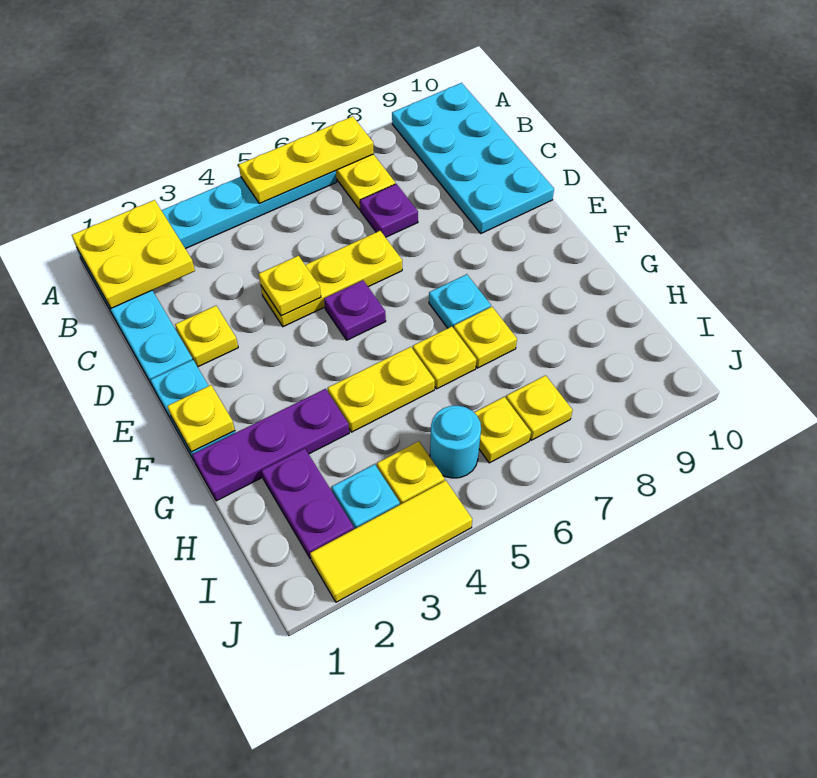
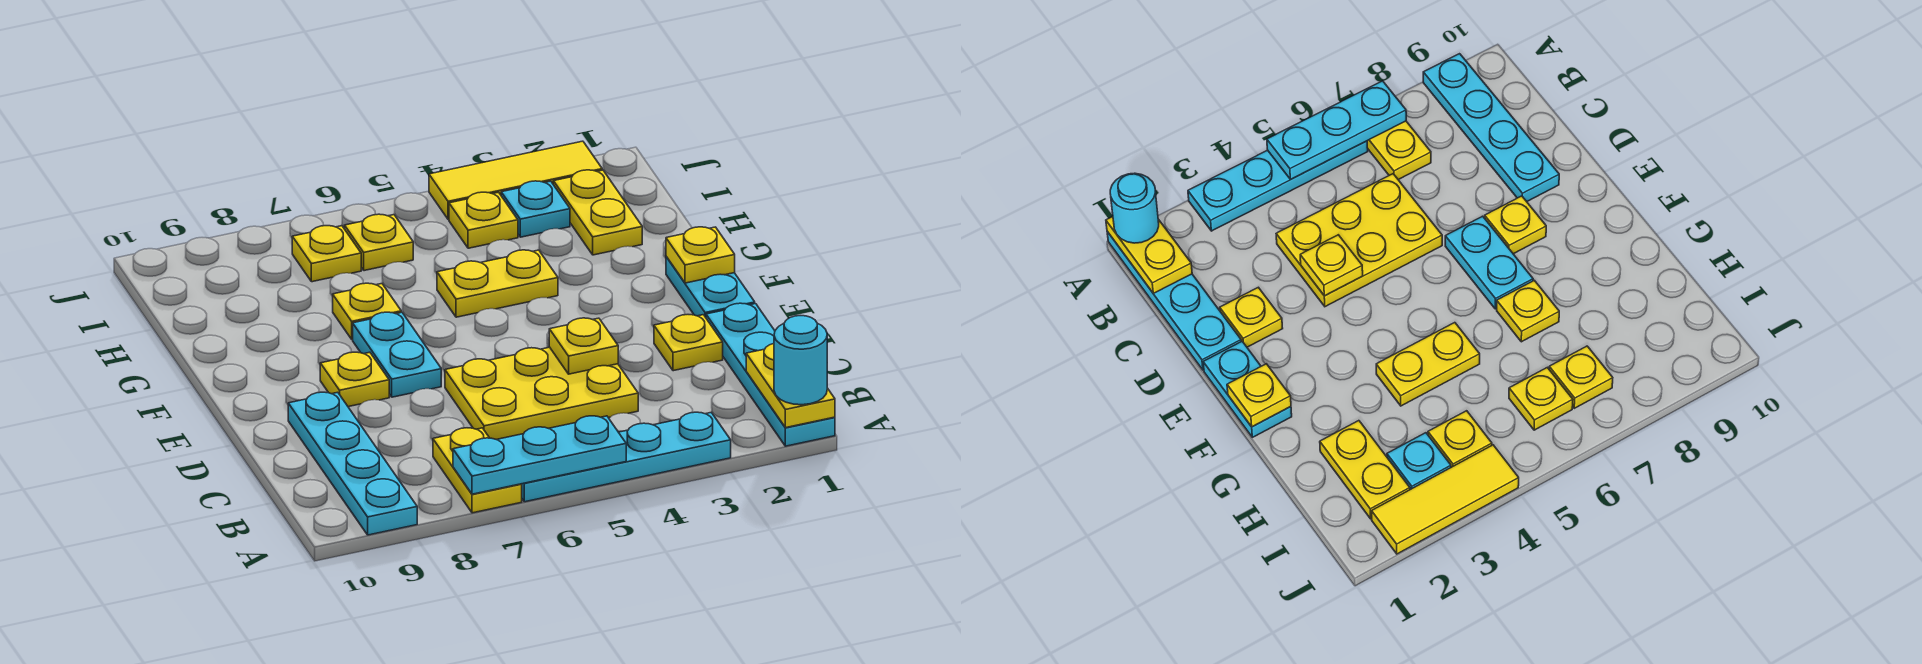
yellow plate A1:B2 level 2 -> yellow plate A1:B1 level 2
yellow plate A5:A7 level 2 -> cyan plate A5:A7 level 2
cyan plate A9:D10 level 1 -> cyan plate A9:D9 level 1
purple plate C7 level 1 -> none
yellow plate D4:D6 level 1 -> yellow plate C4:D6 level 1
purple plate E5 level 1 -> none
cyan plate F7 level 1 -> cyan plate E7:F7 level 1
purple plate G1:G3 level 1 -> none
yellow plate G6 level 1 -> yellow plate E8 level 1
purple plate H2:I2 level 1 -> yellow plate H2:I2 level 1
cyan round brick I5 level 1 -> cyan round brick A1 level 3

